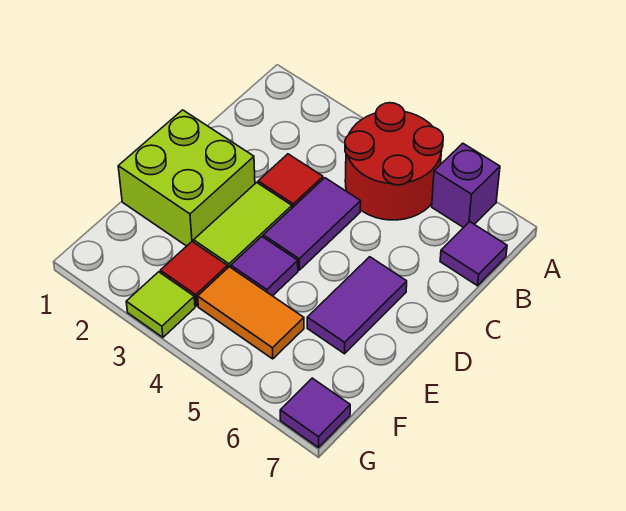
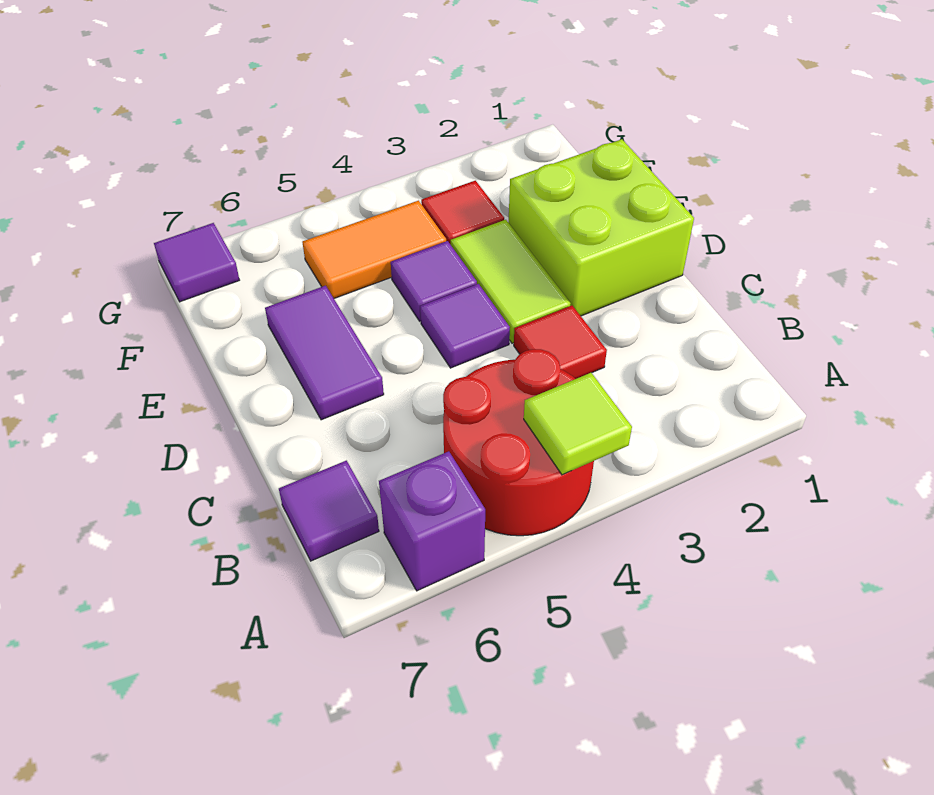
purple tile C4:D4 level 1 -> purple tile D4 level 1
lime tile G3 level 1 -> lime tile A4 level 2

